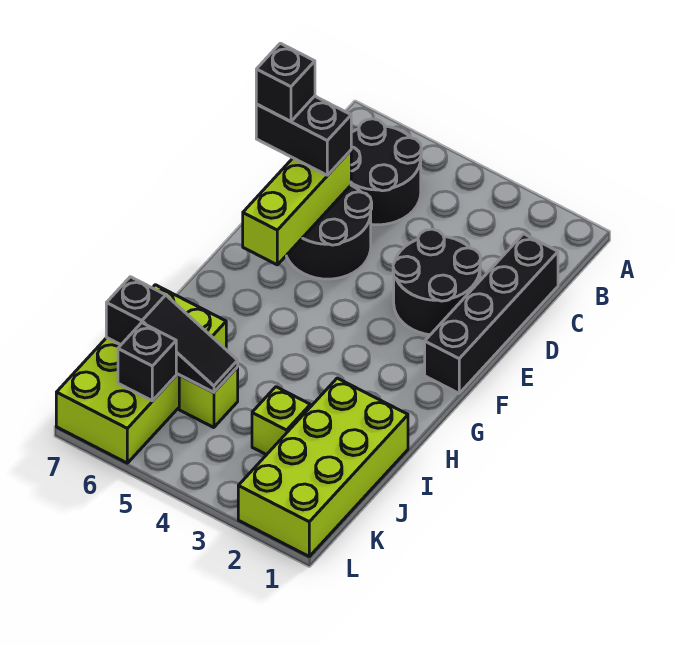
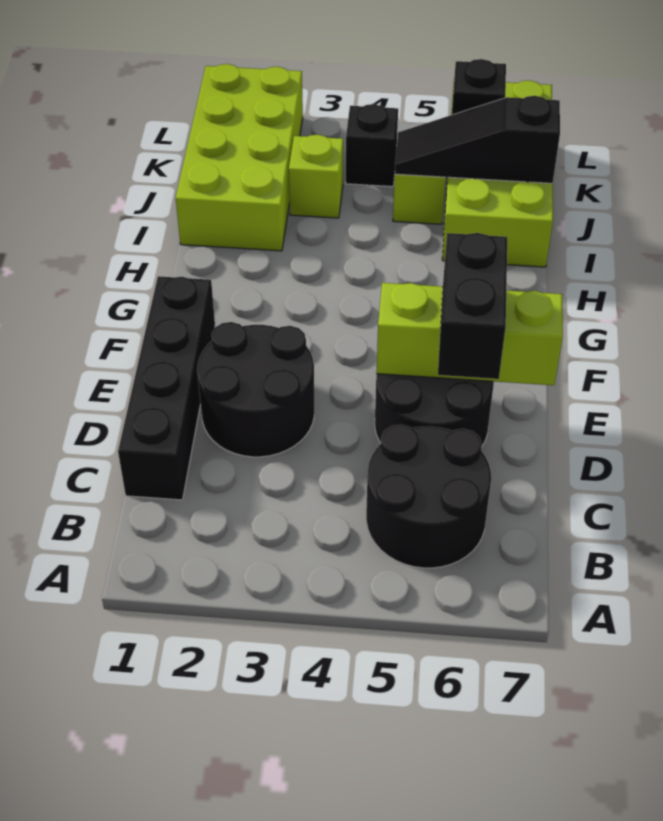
lime brick D6:F6 level 2 -> lime brick E5:E7 level 2
black brick D6:D7 level 3 -> black brick D6:E6 level 3
black brick D7 level 4 -> black brick K4 level 1

